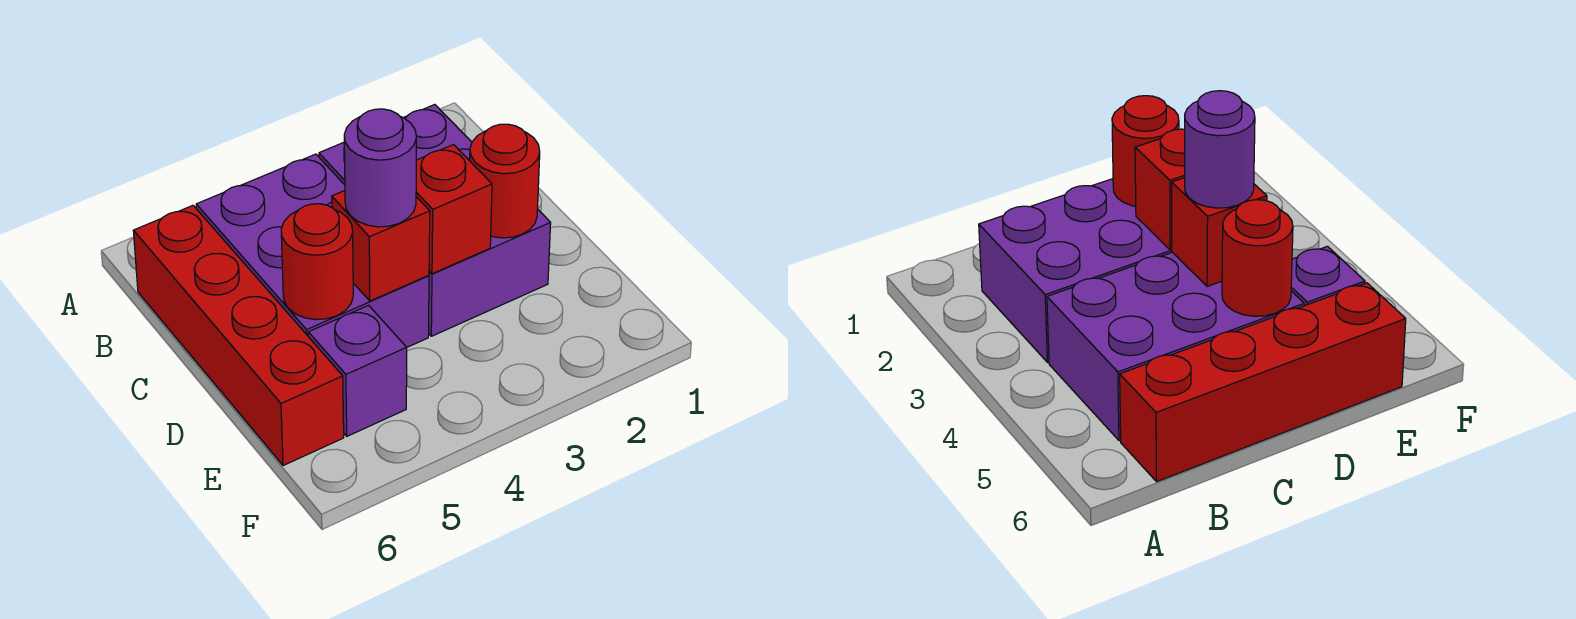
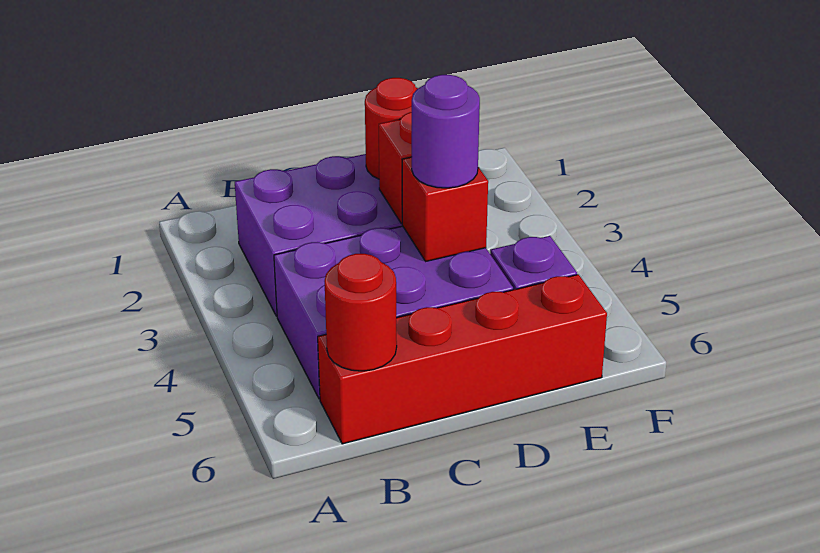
red round brick D5 level 2 -> red round brick B6 level 2

